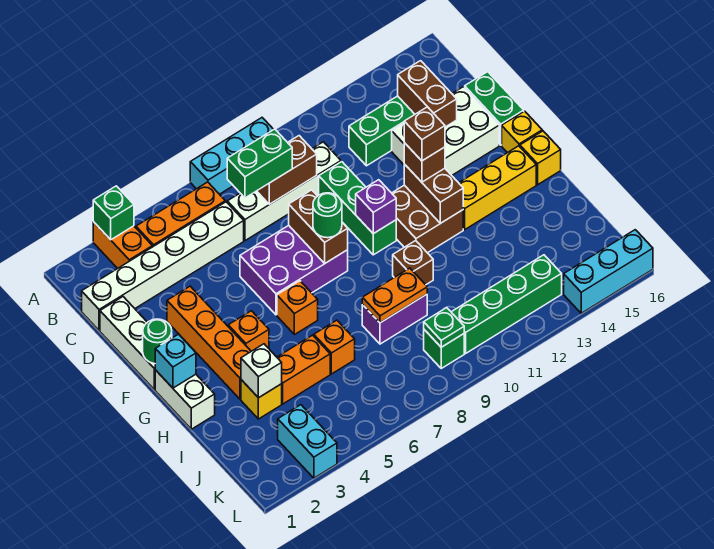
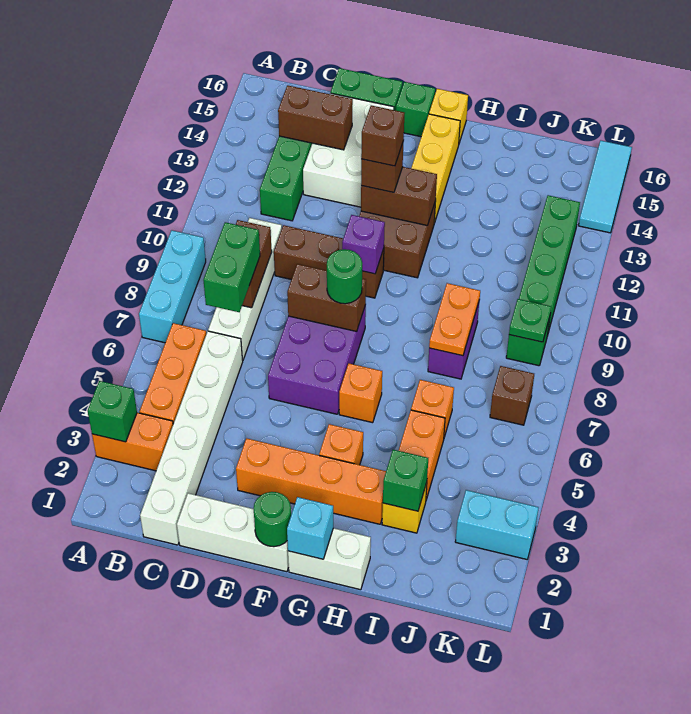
green brick D10:F10 level 1 -> brown brick D10:F10 level 1
yellow brick F16 level 1 -> green brick F16 level 1
brown brick H10 level 1 -> brown brick K7 level 1
white brick I3 level 2 -> green brick I3 level 2
cyan brick L14:L16 level 1 -> cyan tile L14:L16 level 1

